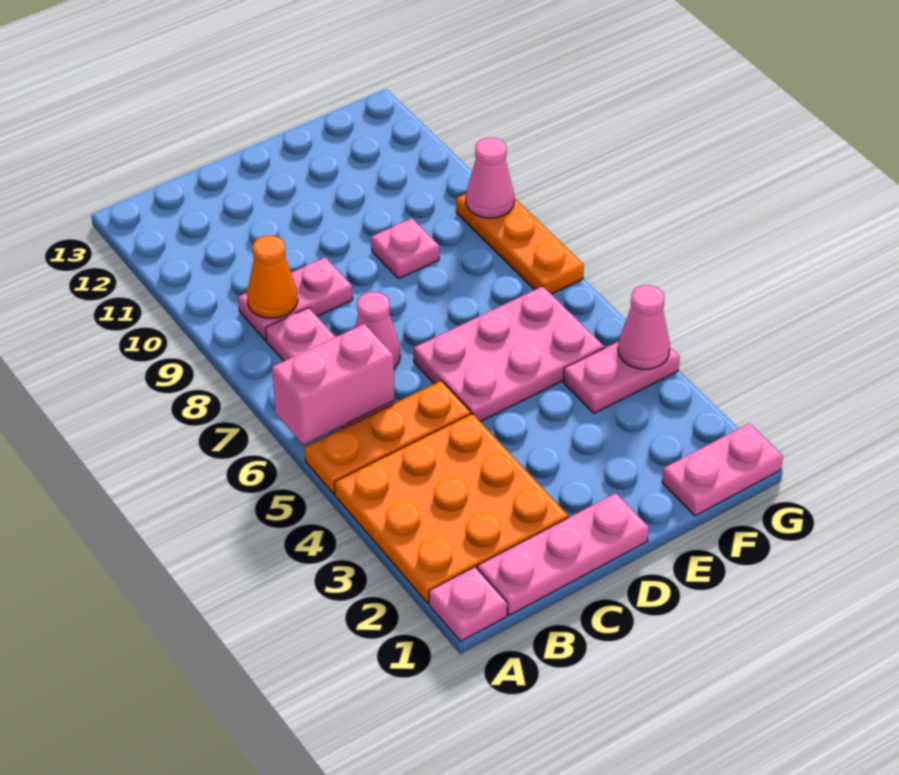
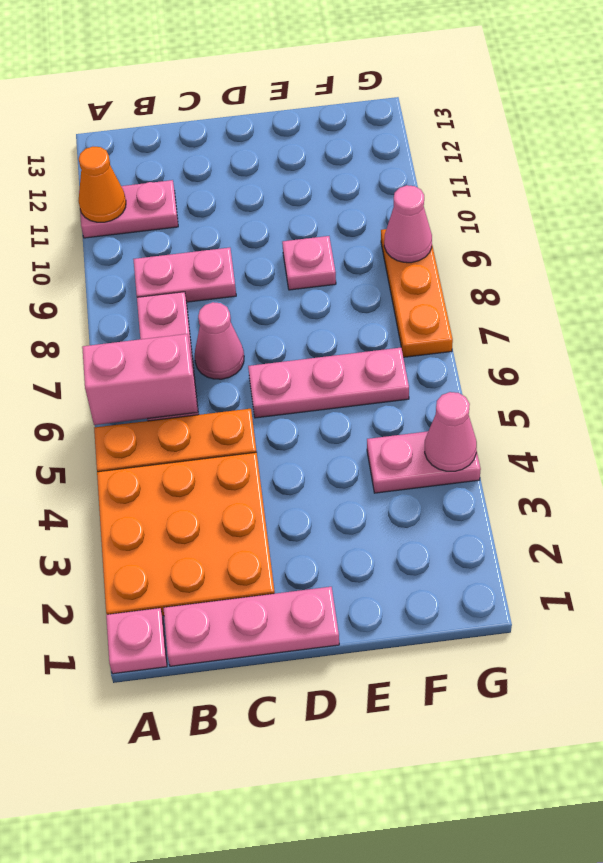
orange cone B9 level 2 -> orange cone A11 level 2
pink plate D5:F6 level 1 -> pink plate D6:F6 level 1
pink plate F1:G1 level 1 -> pink plate A11:B11 level 1

